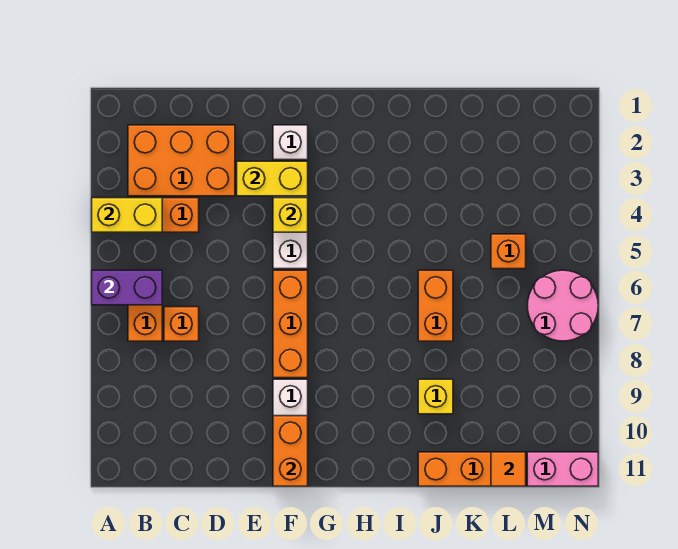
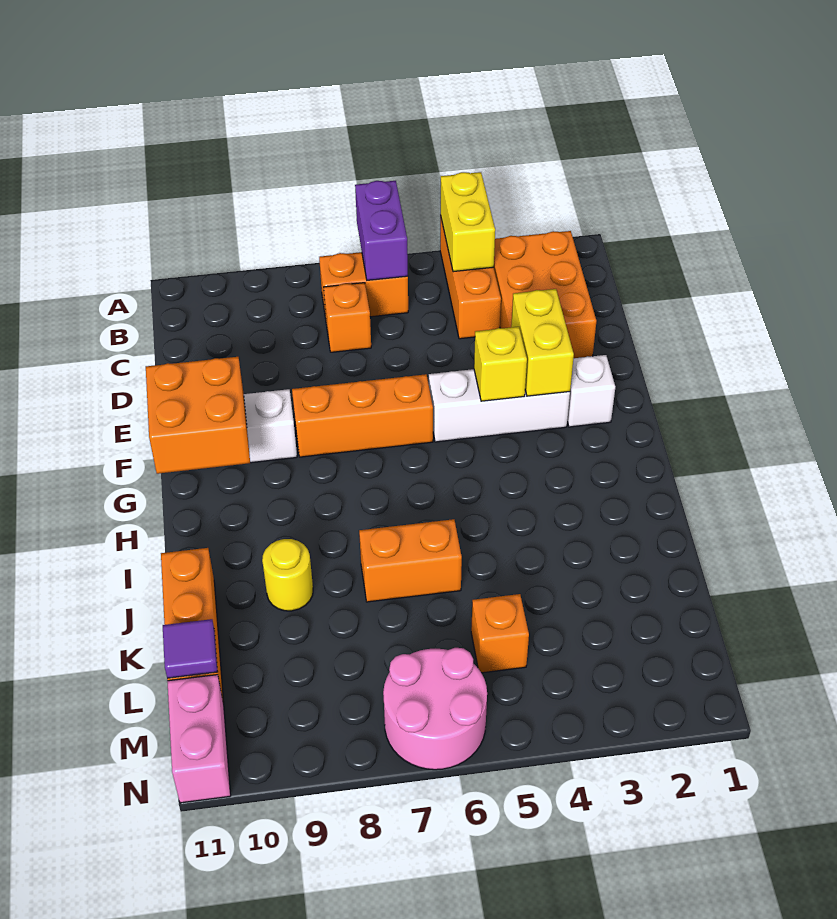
orange brick F10:F11 level 2 -> orange brick F10:G11 level 2
yellow brick J9 level 1 -> yellow round brick J9 level 1
orange tile L11 level 2 -> purple tile L11 level 2

